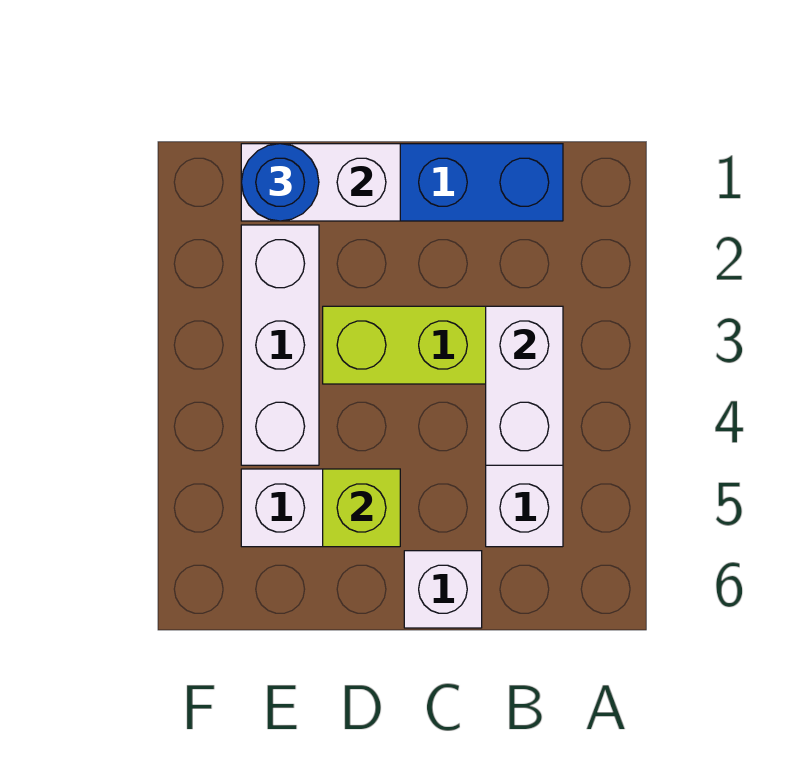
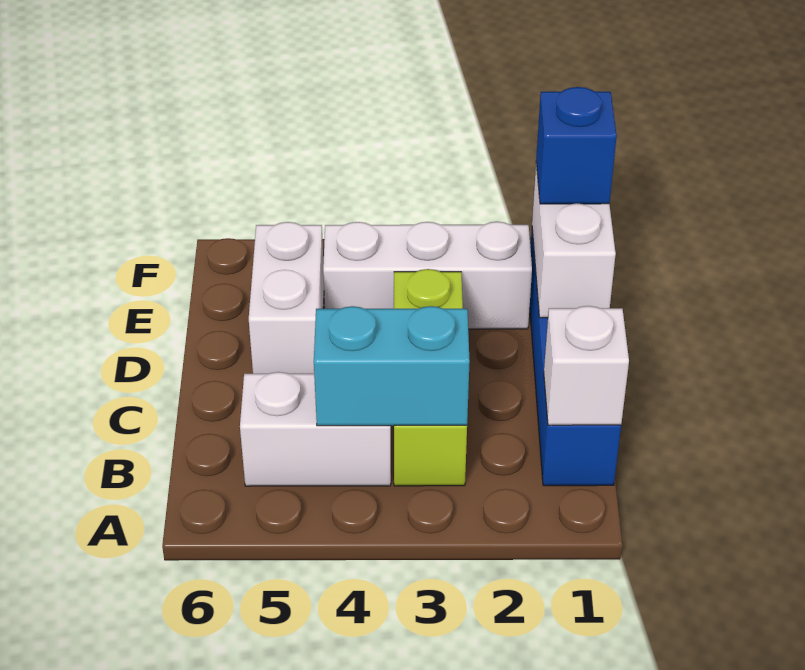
white brick B3:B4 level 2 -> cyan brick B3:B4 level 2
white brick C6 level 1 -> white brick B1 level 2
lime brick D5 level 2 -> none
blue round brick E1 level 3 -> blue brick E1 level 3

